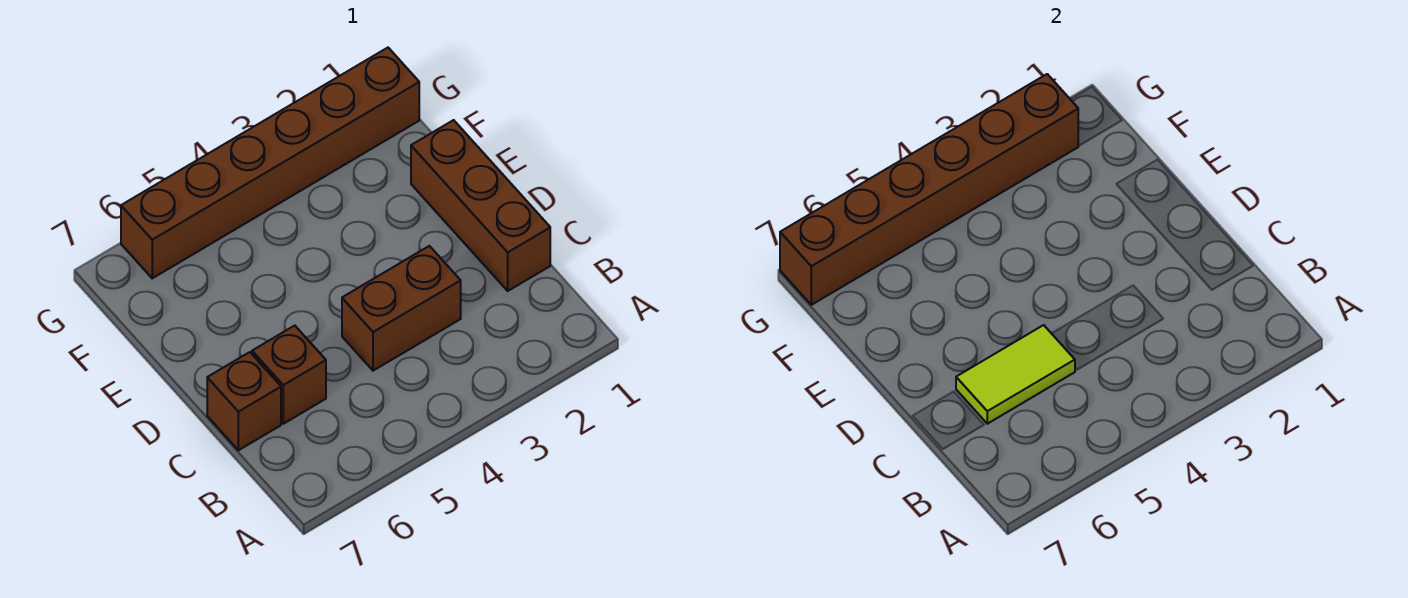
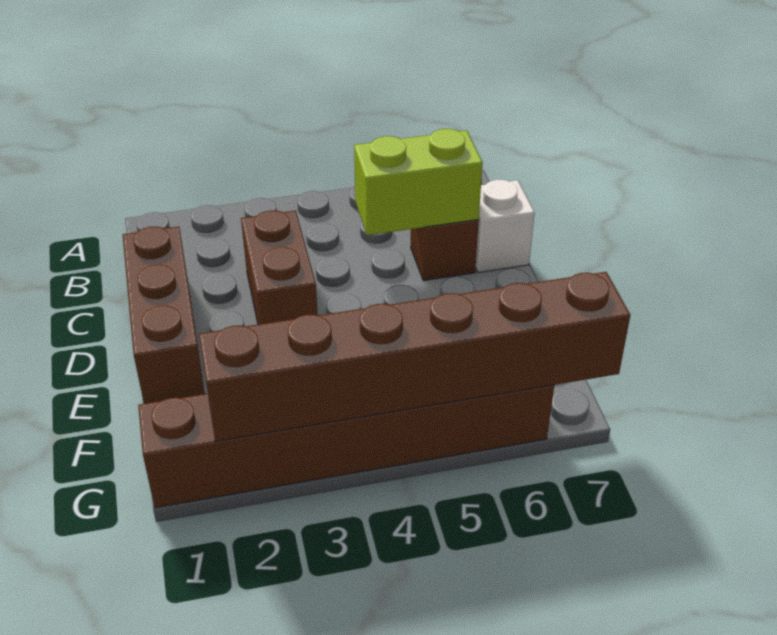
brown brick C3:C4 level 1 -> brown brick C3:D3 level 1
lime tile C5:C6 level 2 -> lime brick C5:C6 level 2
brown brick C7 level 1 -> white brick C7 level 1

